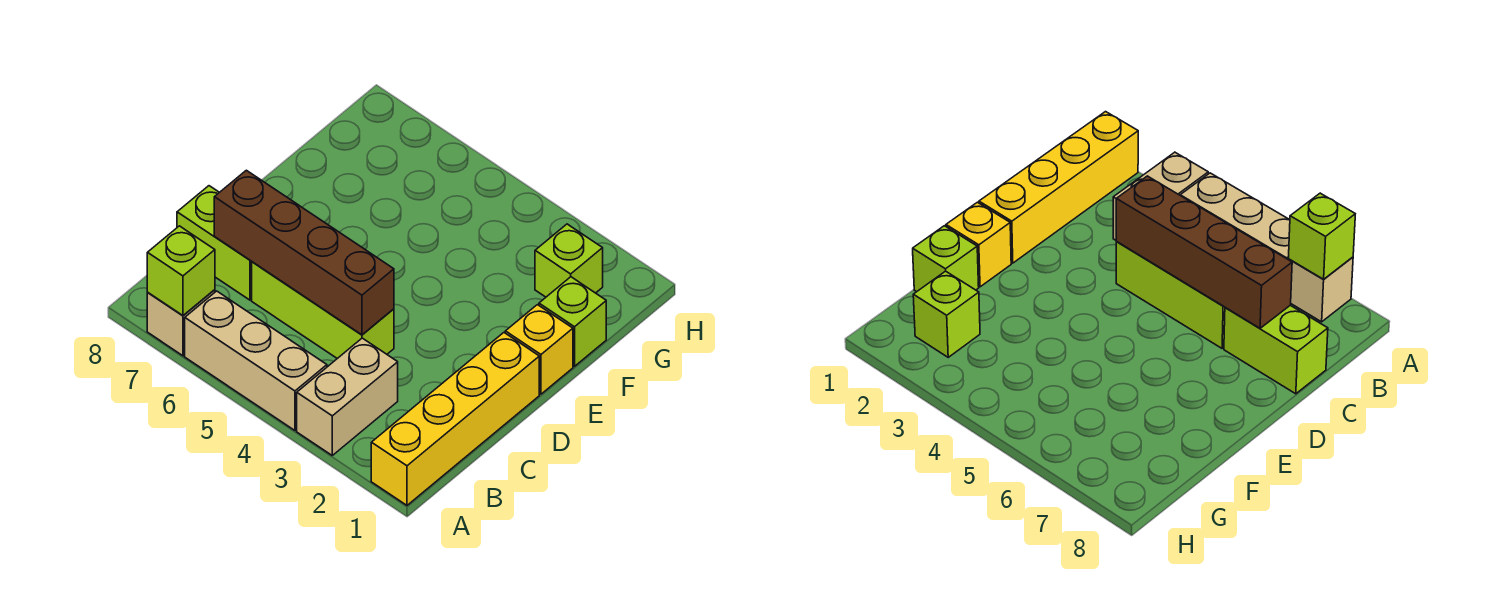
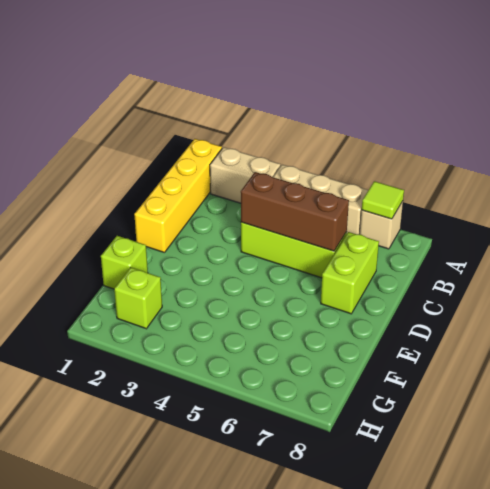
tan brick A3:B3 level 1 -> tan brick A2:A3 level 1
lime brick A7 level 2 -> lime tile A7 level 2
brown brick C4:C7 level 2 -> brown brick C4:C6 level 2
lime brick C7:C8 level 1 -> lime brick C7:D7 level 1
yellow brick E1 level 1 -> none

